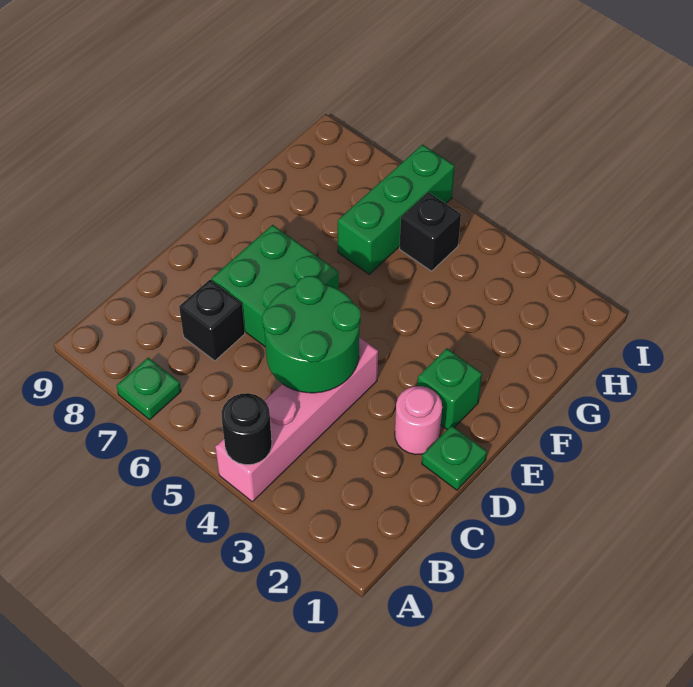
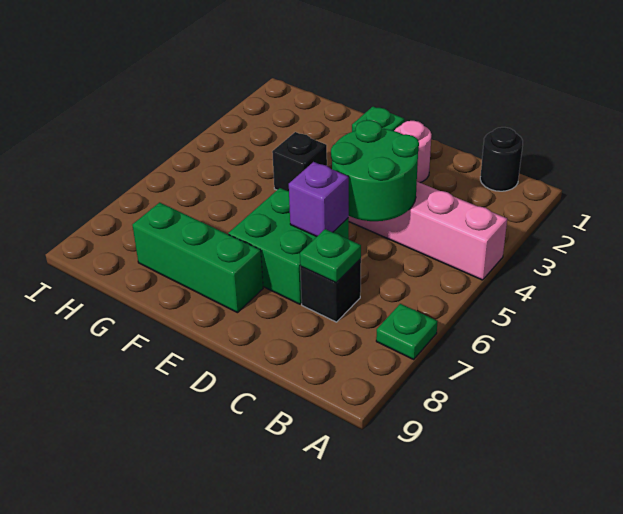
black round brick A4 level 2 -> black round brick B1 level 1
green plate D1 level 1 -> green plate C7 level 2
none -> purple brick D6 level 2
green brick G6:I6 level 1 -> green brick E8:G8 level 1
black brick H5 level 1 -> black brick F4 level 1

